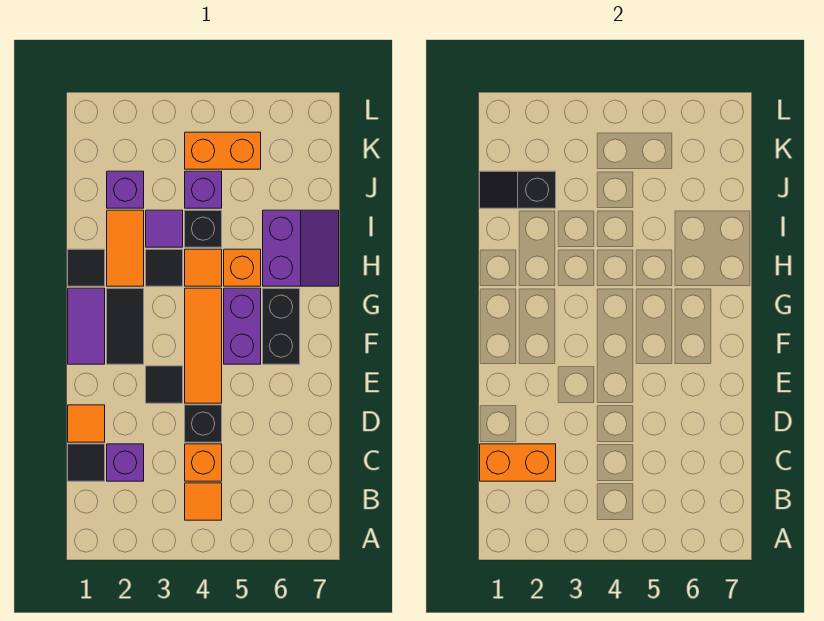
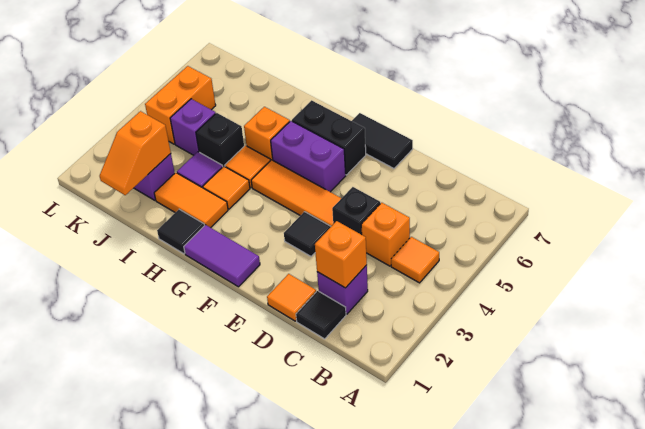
orange brick C1:C2 level 2 -> orange brick C2 level 2
black tile F2:G2 level 1 -> black tile E7:F7 level 1
black tile H3 level 1 -> orange tile H3 level 1
purple slope H6:I7 level 1 top 6 -> none
black slope J1:J2 level 2 top 2 -> orange slope J1:J2 level 2 top 2

